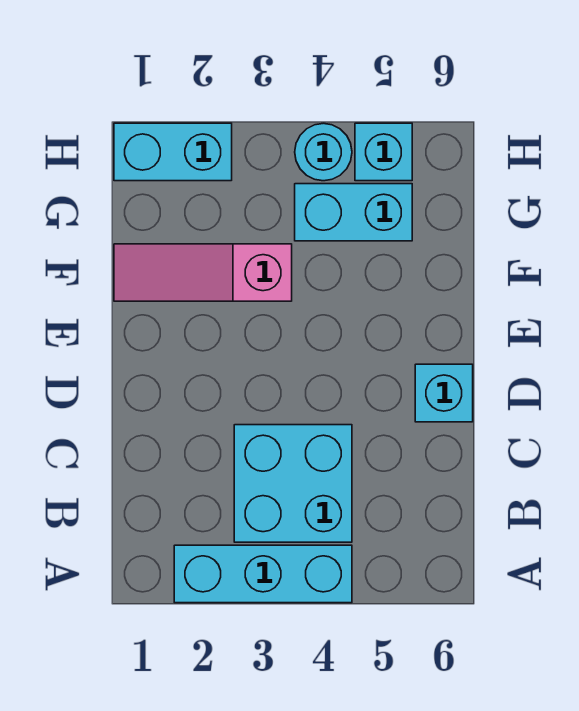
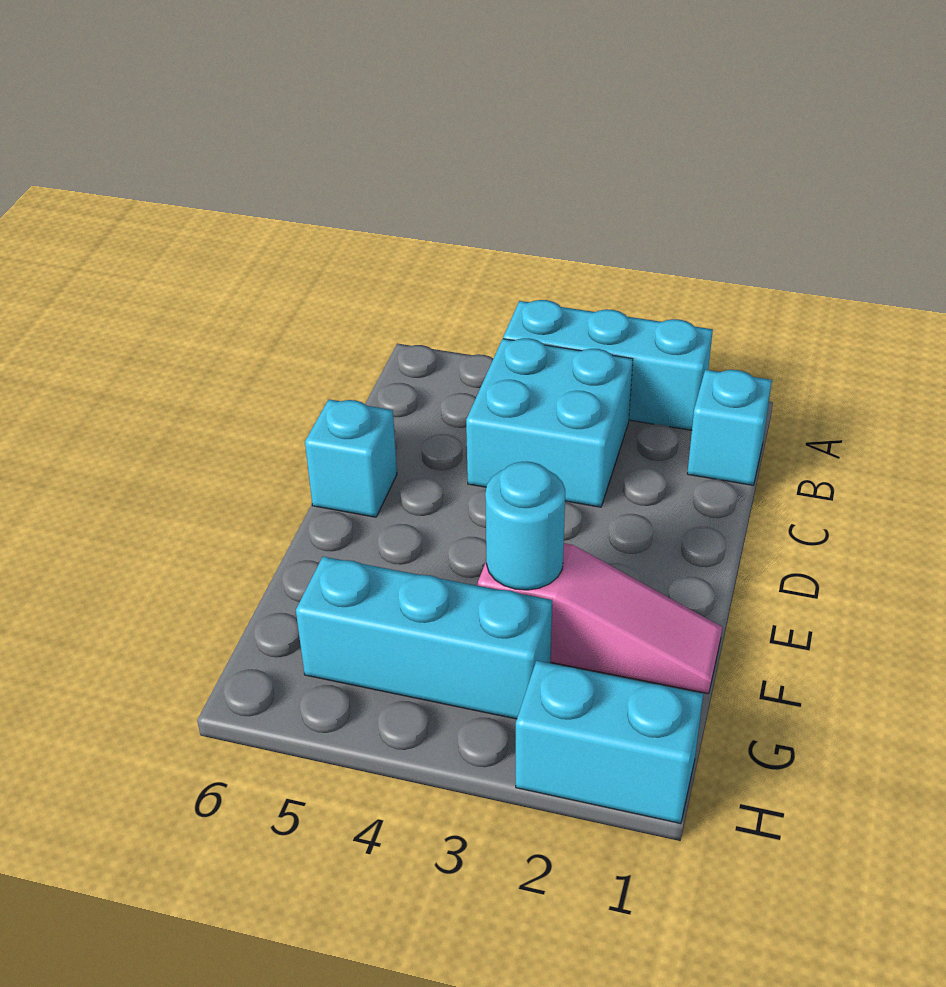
cyan brick G4:G5 level 1 -> cyan brick G3:G5 level 1
cyan round brick H4 level 1 -> cyan round brick F3 level 2
cyan brick H5 level 1 -> cyan brick B1 level 1

